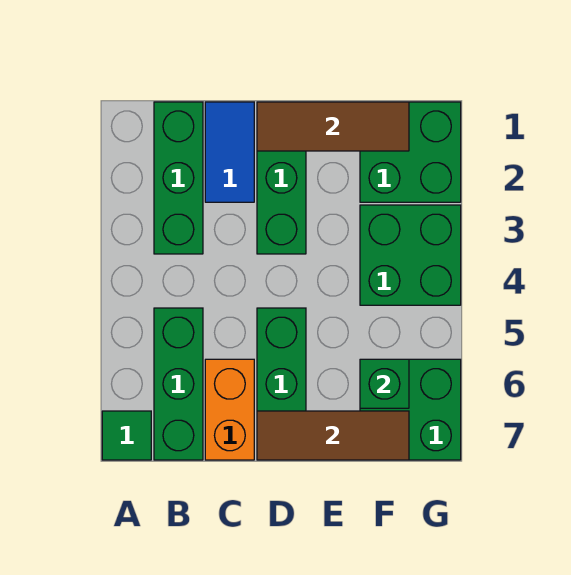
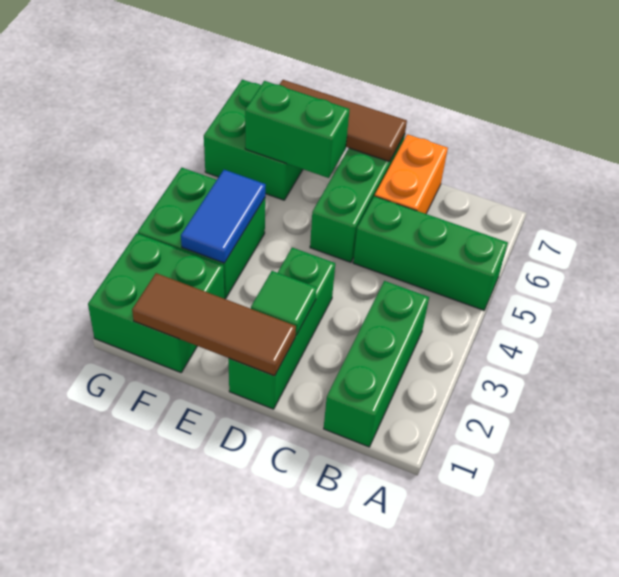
green tile A7 level 1 -> green tile D2 level 2
green brick B5:B7 level 1 -> green brick A5:C5 level 1
blue tile C1:C2 level 1 -> blue tile F3:F4 level 2
green brick F6 level 2 -> green brick E6:F6 level 2

